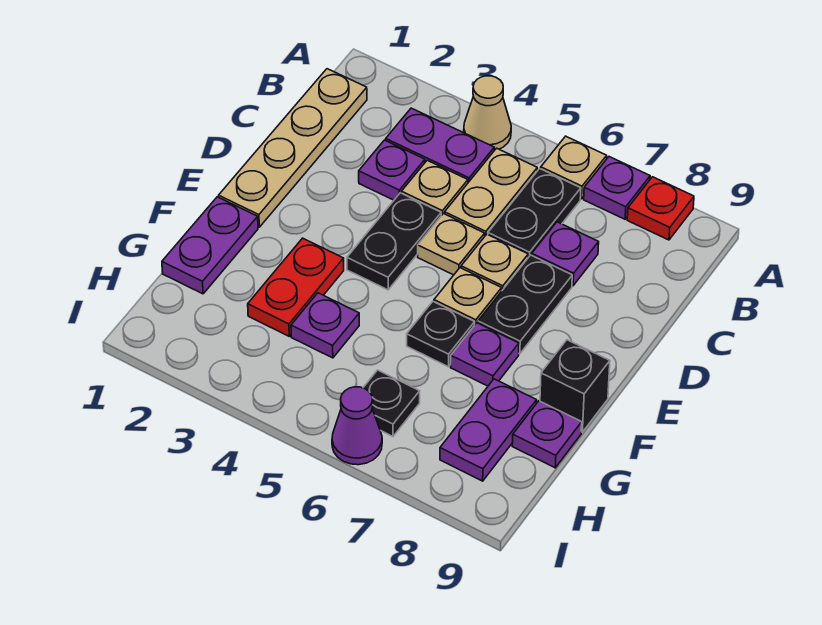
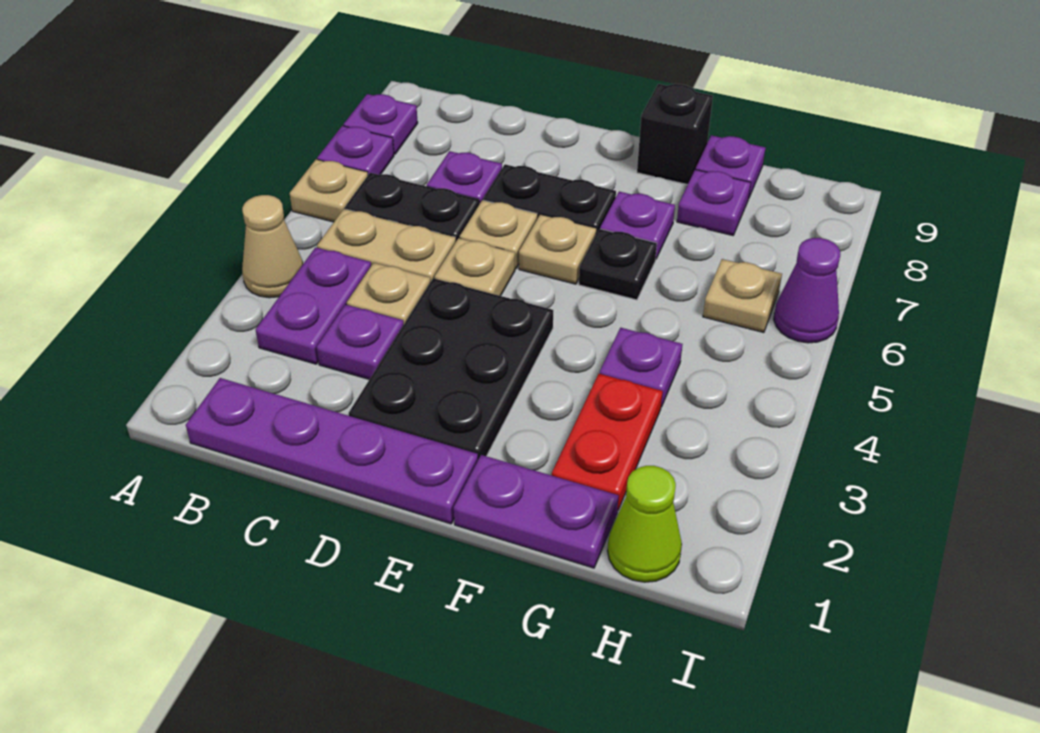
red plate A8 level 1 -> purple plate A8 level 1
tan plate B1:E1 level 1 -> purple plate B1:E1 level 1
black plate D4:E4 level 1 -> black plate D2:E4 level 1
red plate F3:G3 level 1 -> red plate G2:G3 level 1
purple plate G8:H8 level 1 -> purple plate G8 level 1
none -> lime cone H1 level 1
black plate H6 level 1 -> tan plate H6 level 1

